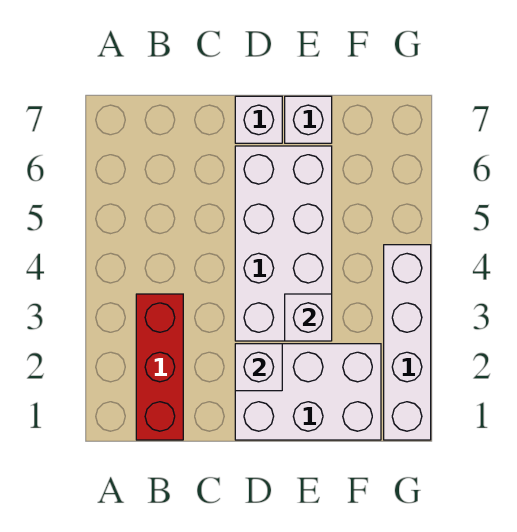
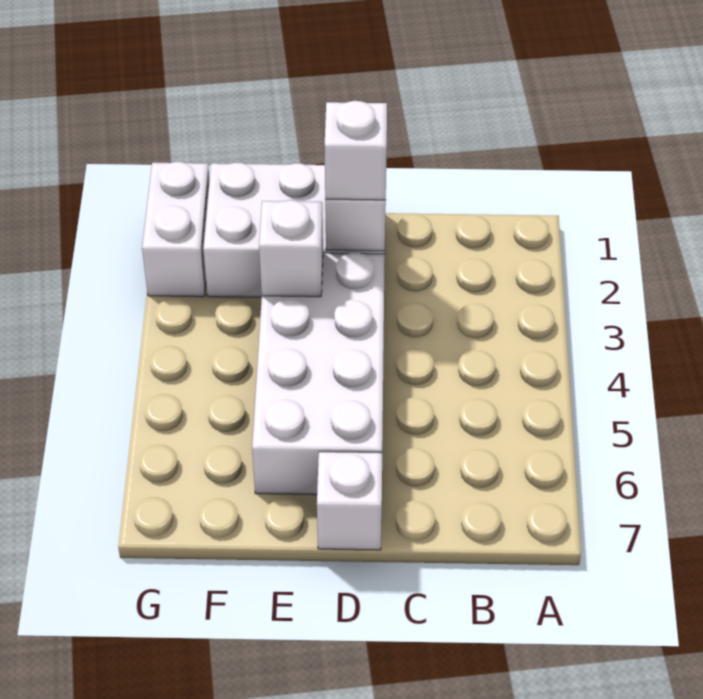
red brick B1:B3 level 1 -> none
white brick E7 level 1 -> white brick D2 level 3
white brick G1:G4 level 1 -> white brick G1:G2 level 1

